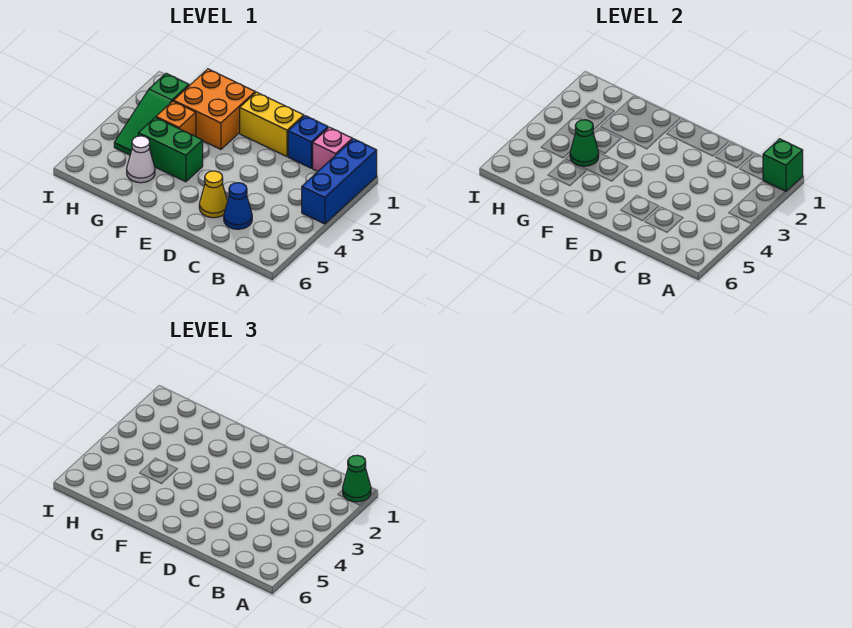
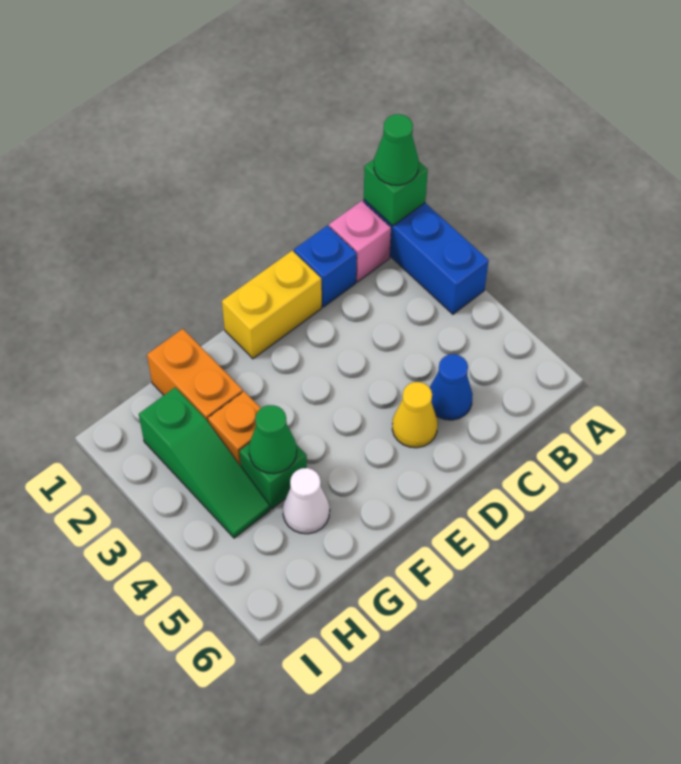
orange brick F1:G2 level 1 -> orange brick G1:G2 level 1
green brick F4:G4 level 1 -> green brick G4 level 1

